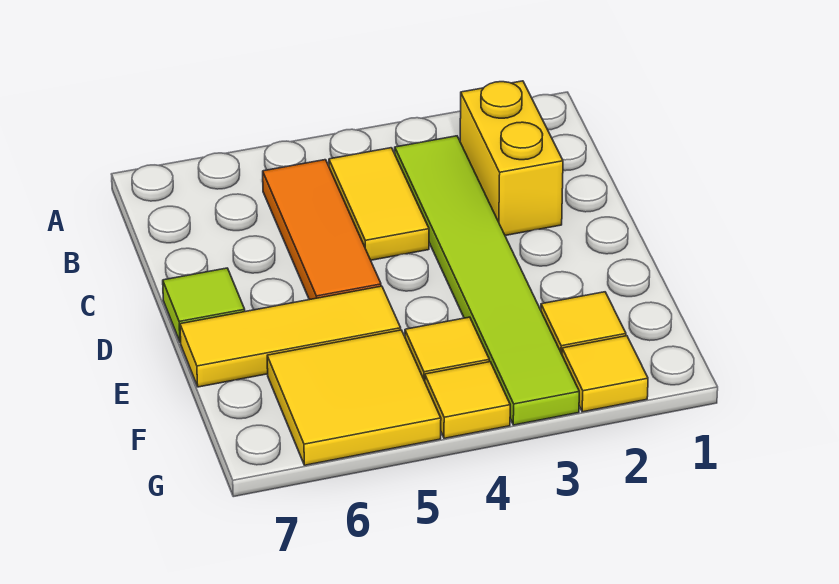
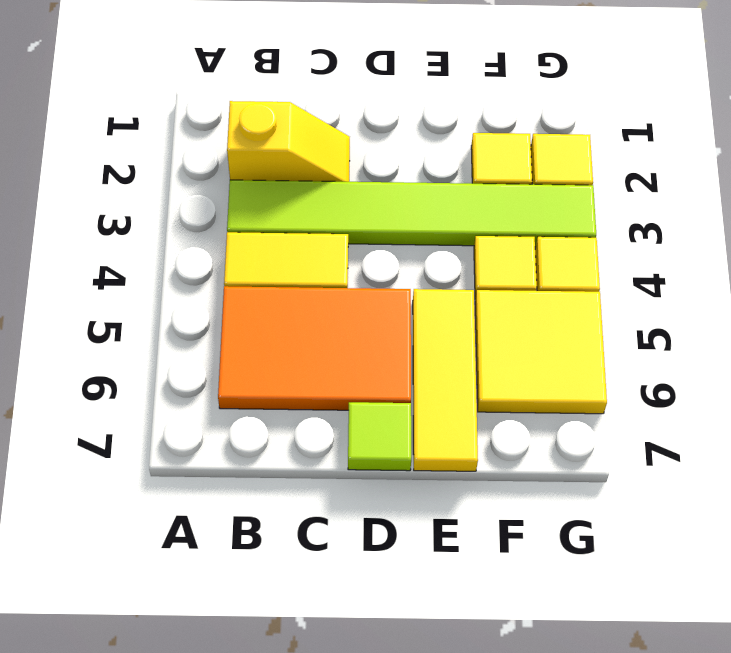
yellow brick B2:C2 level 1 -> yellow slope B2:C2 level 1 top B
orange tile B5:D5 level 1 -> orange tile B5:D6 level 1

